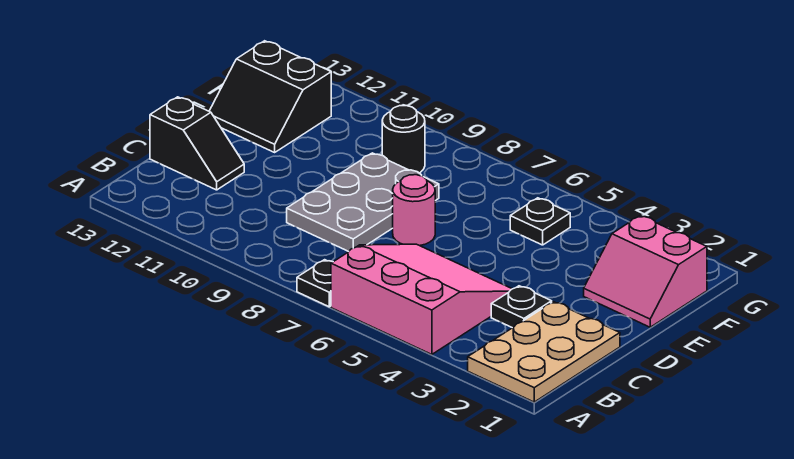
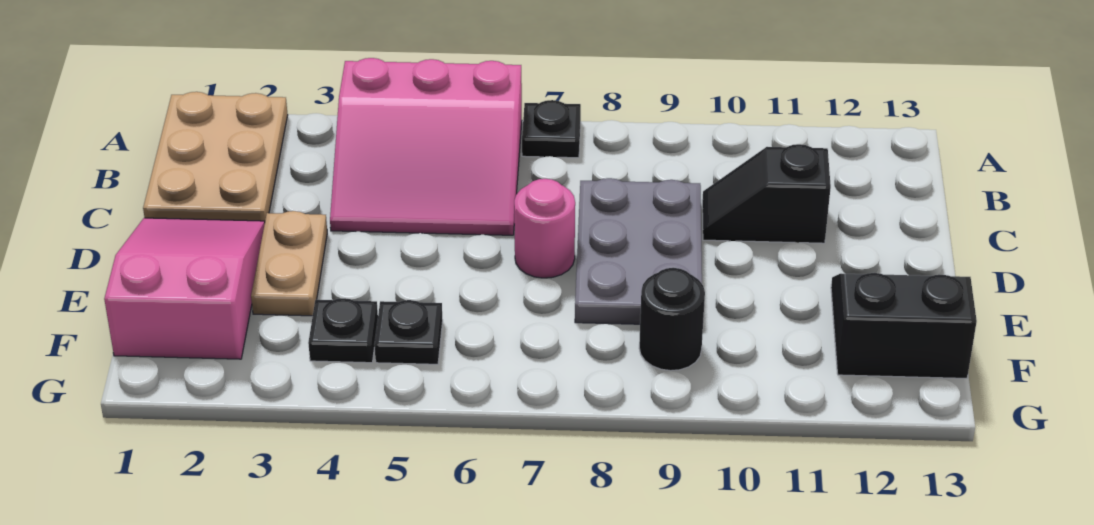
black plate C3 level 1 -> black plate F4 level 1
black slope C12:C13 level 1 top 13 -> black slope C10:C11 level 1 top 11
none -> tan plate D3:E3 level 1
pink slope E1:F2 level 1 top F -> pink slope D1:F2 level 1 top F

